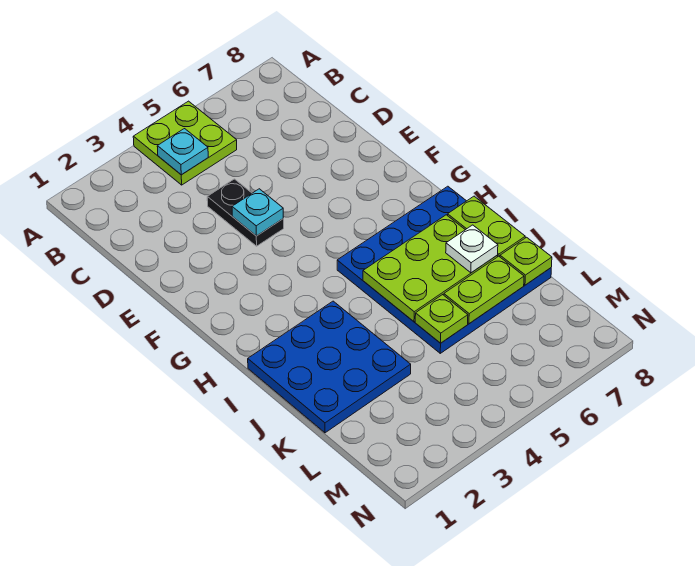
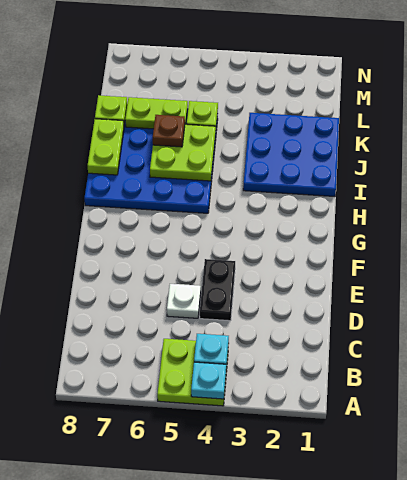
cyan plate E4 level 2 -> cyan plate A4 level 2
lime plate I5:J7 level 2 -> lime plate I5:J6 level 2
none -> brown plate J6 level 3
white plate J7 level 3 -> white plate D5 level 1

